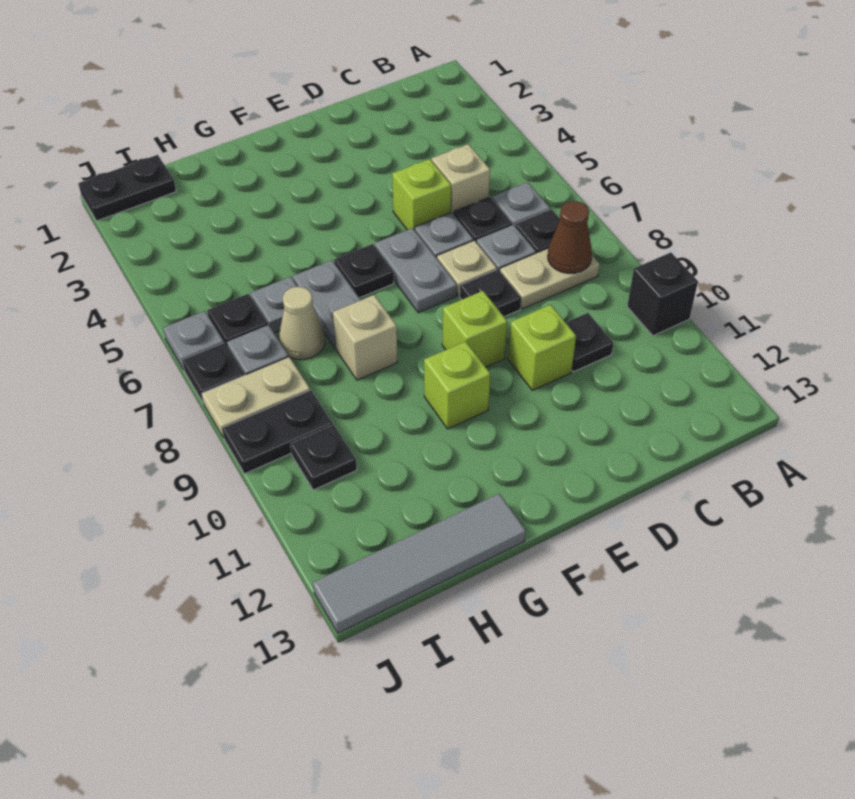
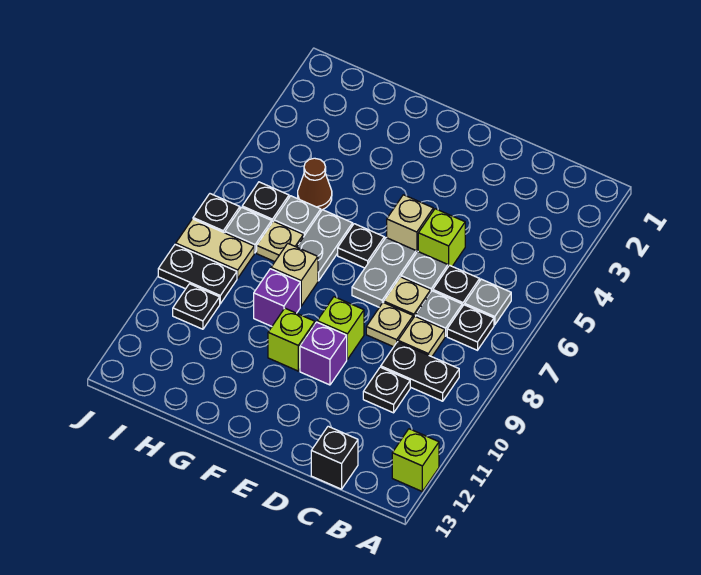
black brick A10 level 1 -> black brick C13 level 1
tan plate B8:C8 level 1 -> tan plate C8 level 1
brown cone B8 level 2 -> brown cone H5 level 1
tan brick C5 level 1 -> tan brick E5 level 1
black plate D8 level 1 -> tan plate D8 level 1
lime brick D10 level 1 -> lime brick A12 level 1
none -> purple brick E10 level 1
none -> purple brick G9 level 1
grey tile G13:J13 level 1 -> none
tan cone H7 level 1 -> tan plate H7 level 1
black plate I1:J1 level 1 -> black plate B9:C9 level 1
grey plate J6 level 1 -> none

